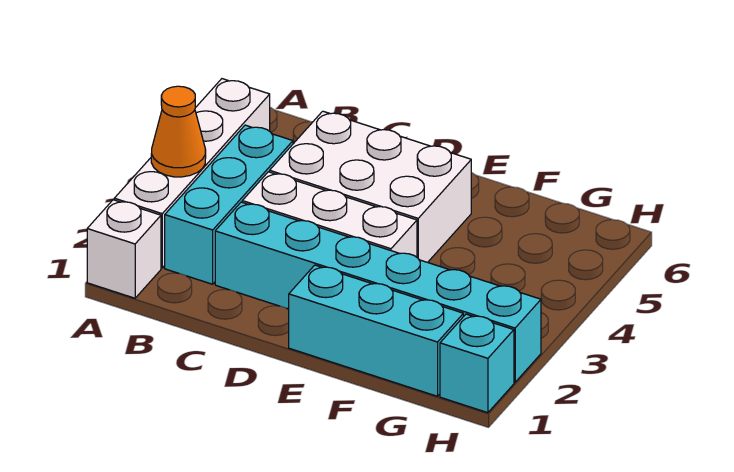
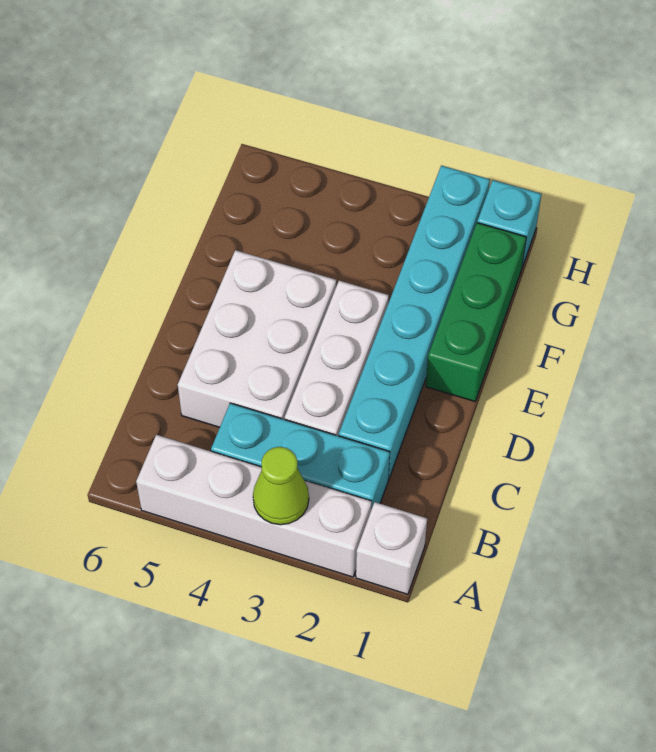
orange cone A3 level 2 -> lime cone A3 level 2
cyan brick E1:G1 level 1 -> green brick E1:G1 level 1

